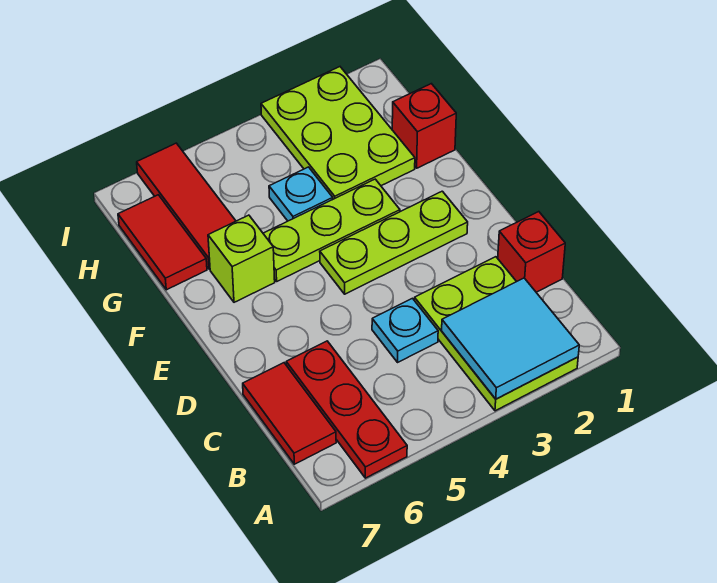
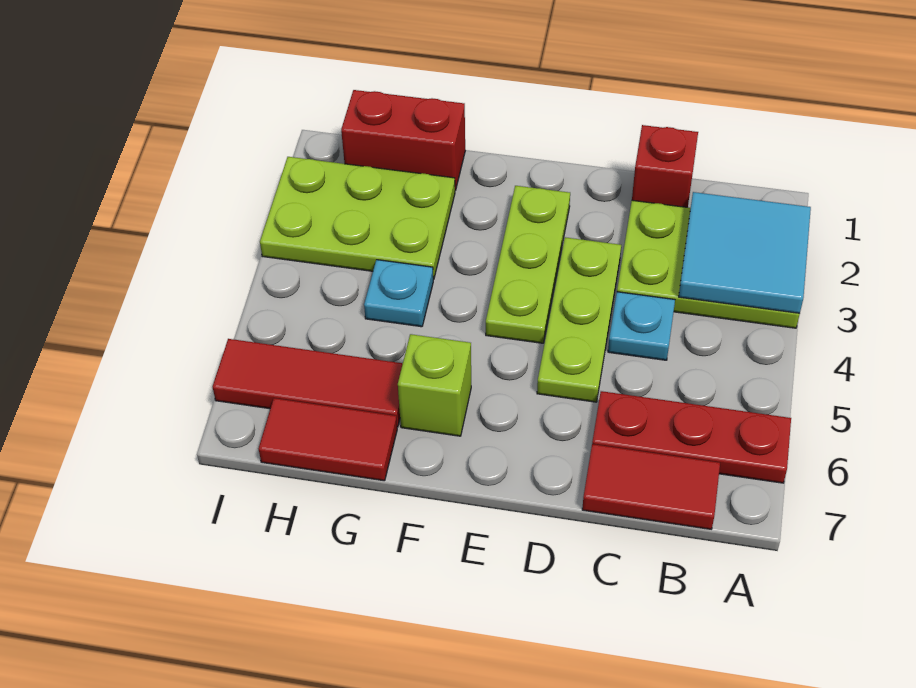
lime plate F3:F5 level 1 -> lime plate D3:D5 level 1
red brick G1 level 1 -> red brick G1:H1 level 1

